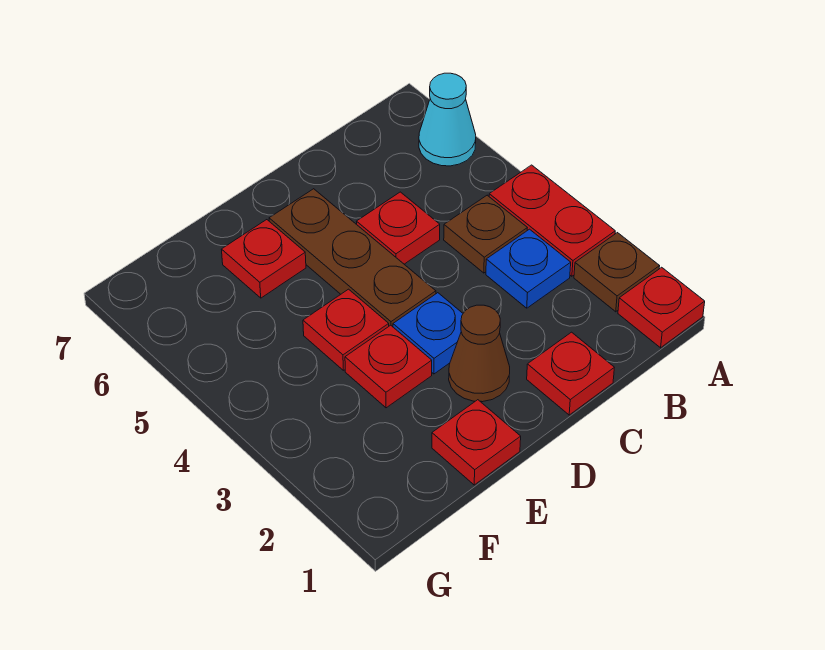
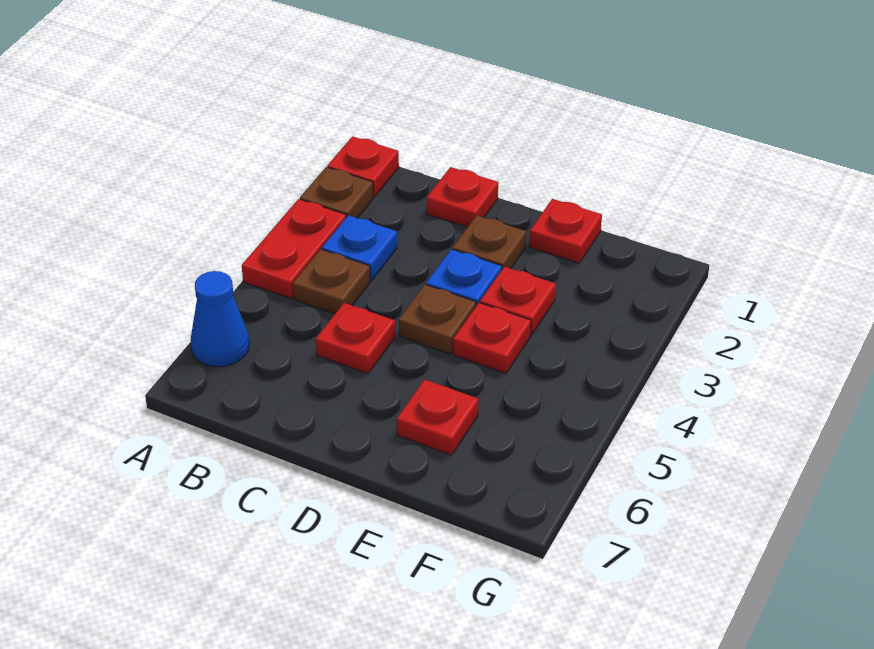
cyan cone A6 level 1 -> blue cone A6 level 1
brown cone D2 level 1 -> brown plate D2 level 1
brown plate D4:D6 level 1 -> brown plate D4 level 1

